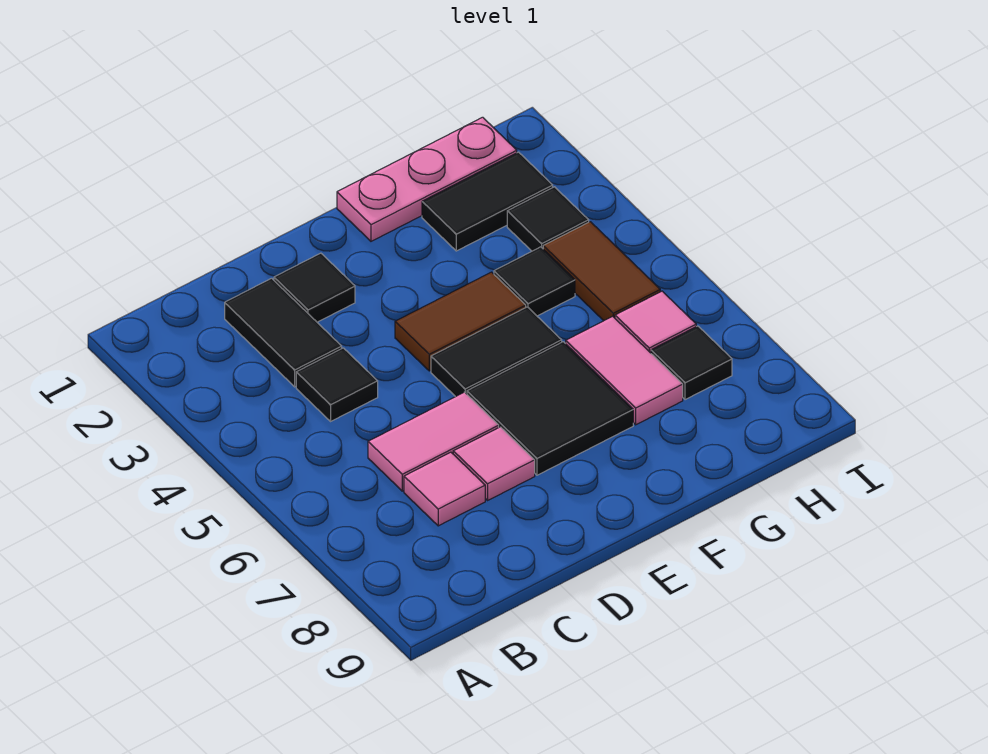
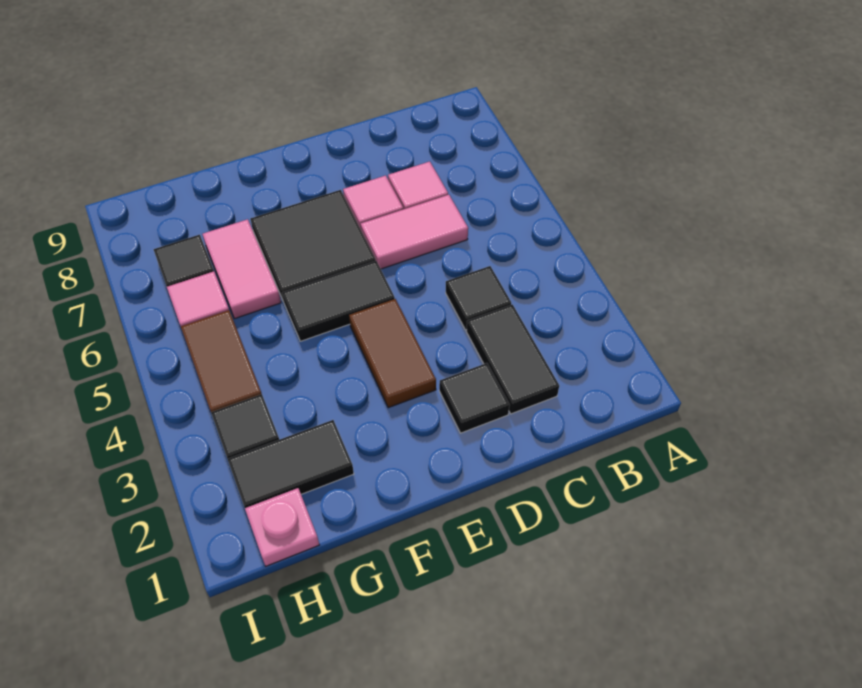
brown tile E4:F4 level 1 -> brown tile E3:E4 level 1
pink plate F1:H1 level 1 -> pink plate H1 level 1
black tile G4 level 1 -> none

